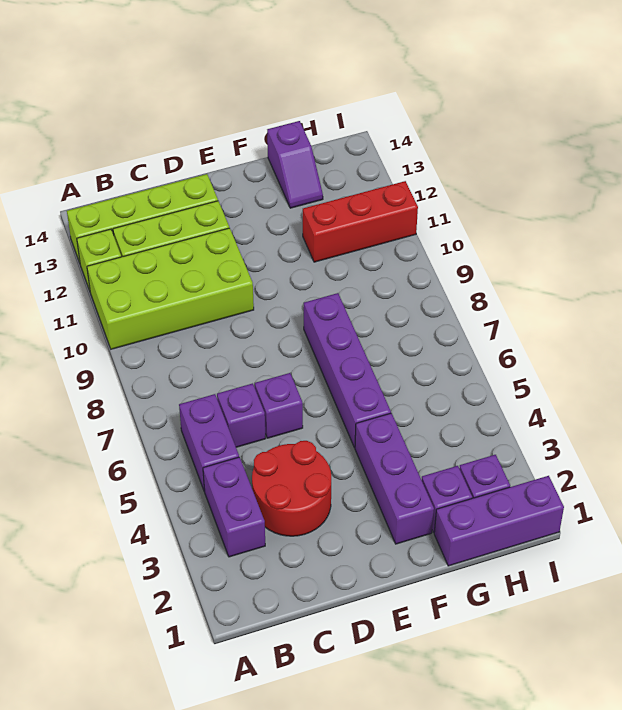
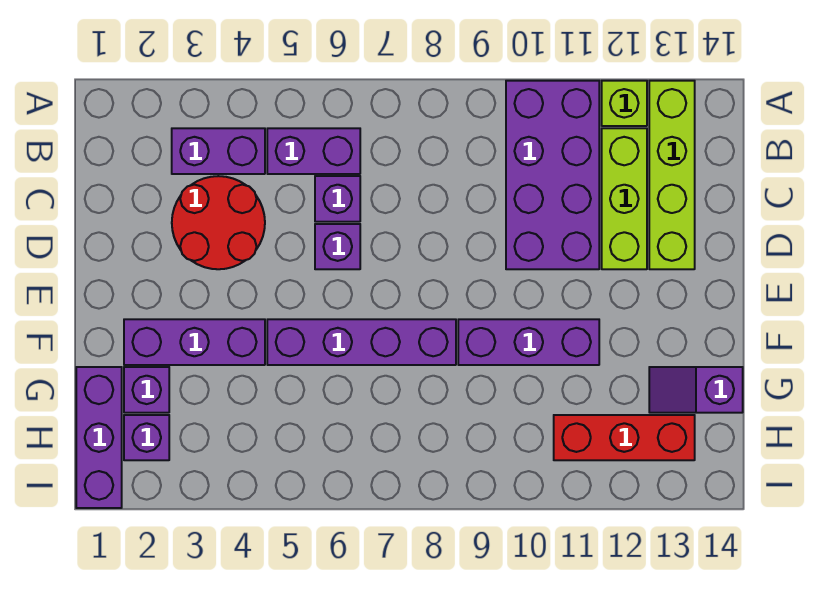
lime brick A10:D11 level 1 -> purple brick A10:D11 level 1
none -> purple brick F9:F11 level 1
red brick G11:I11 level 1 -> red brick H11:H13 level 1

